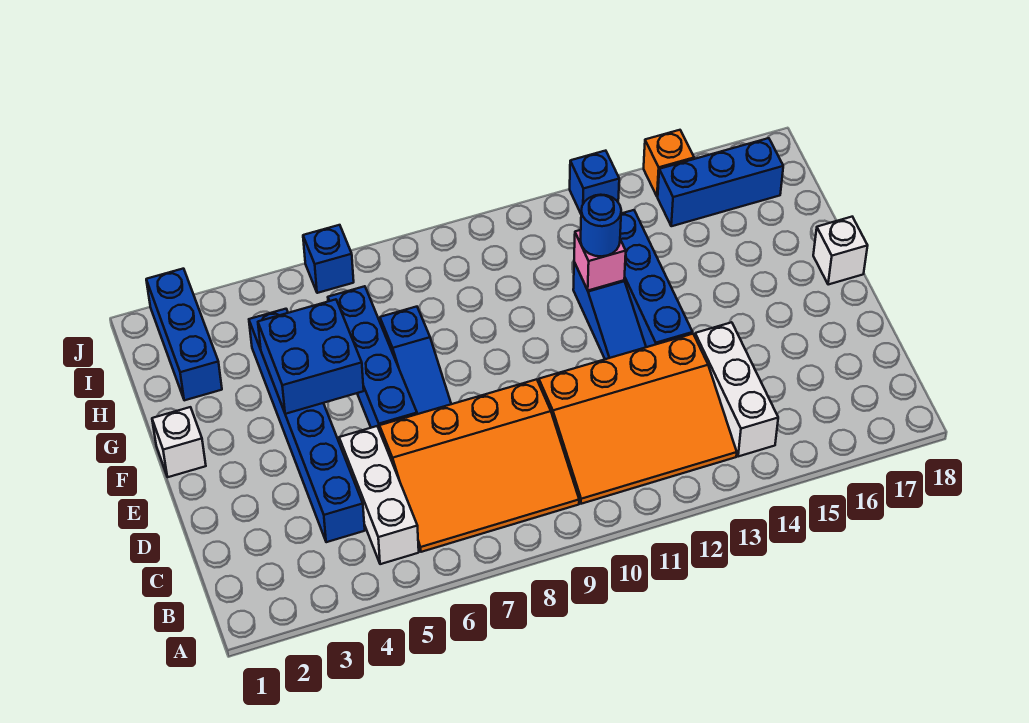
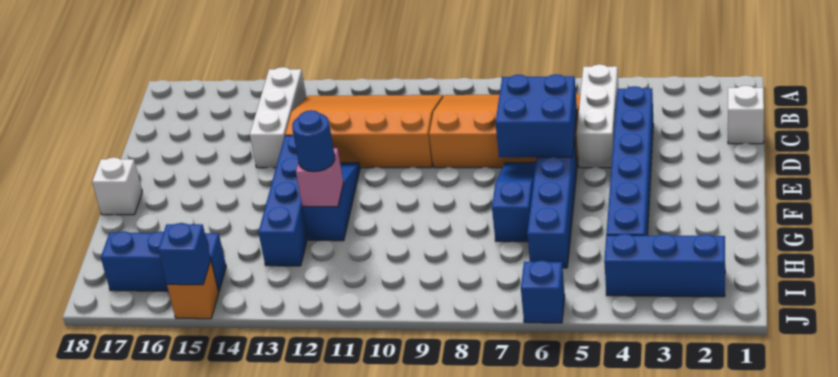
white brick F1 level 1 -> white brick C1 level 1
blue brick F4:G5 level 2 -> blue brick D6:E7 level 2
blue brick H2:J2 level 1 -> blue brick I2:I4 level 1
blue brick J13 level 1 -> blue brick J15 level 2

